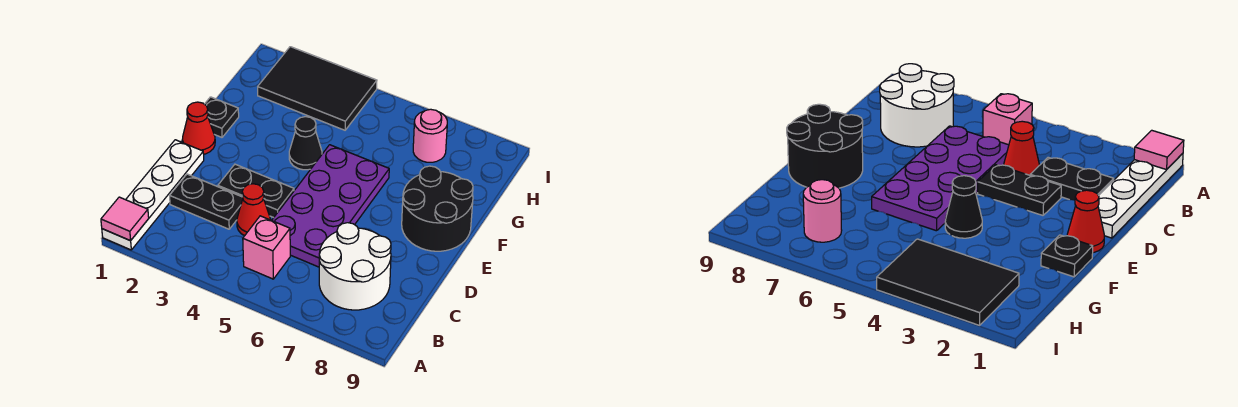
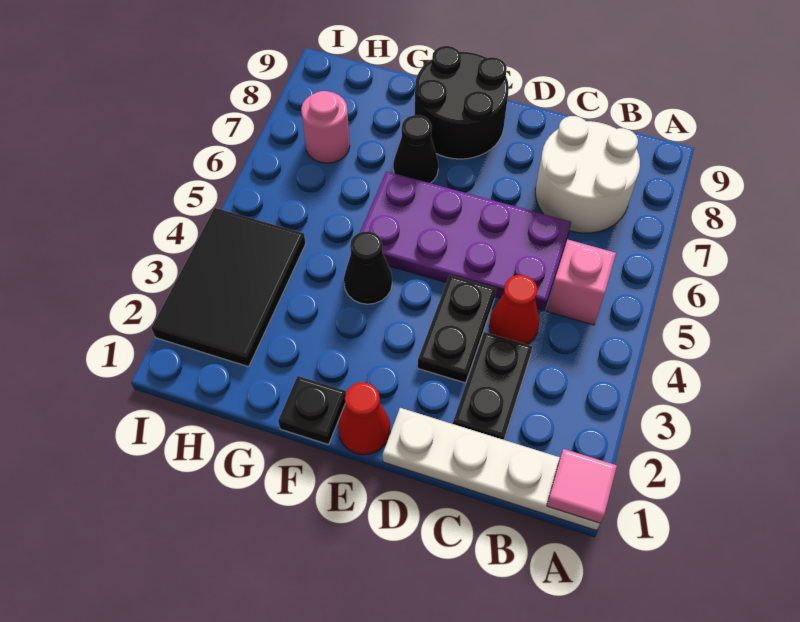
none -> black cone F7 level 1

